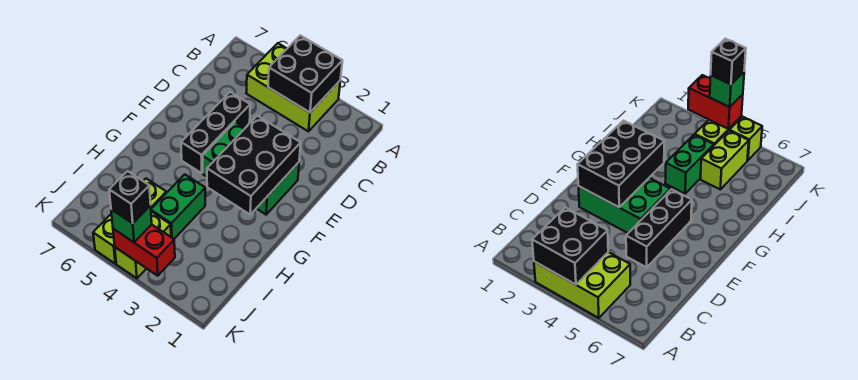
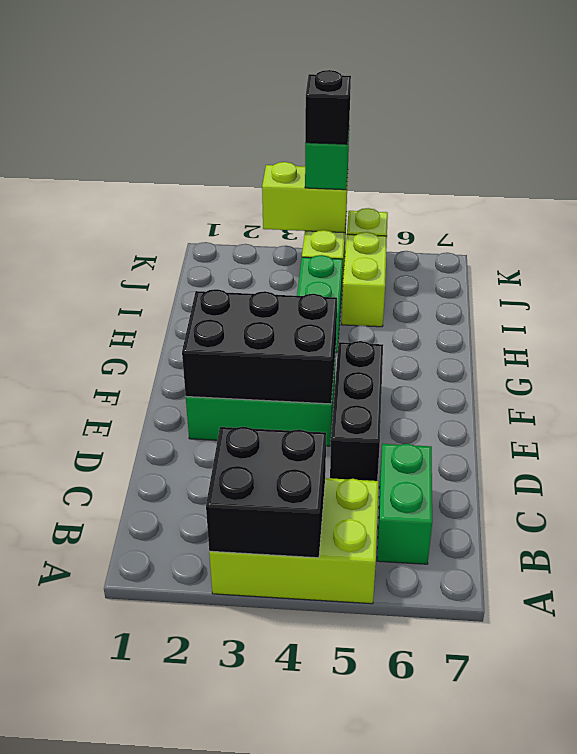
none -> green brick B6:C6 level 1
black brick E2:G3 level 2 -> black brick E2:F4 level 2
red brick K3:K4 level 2 -> lime brick K3:K4 level 2

